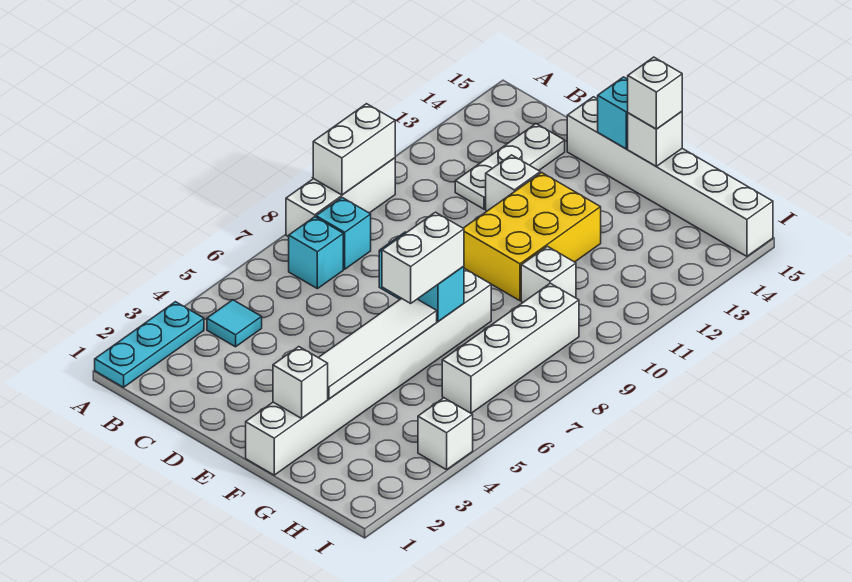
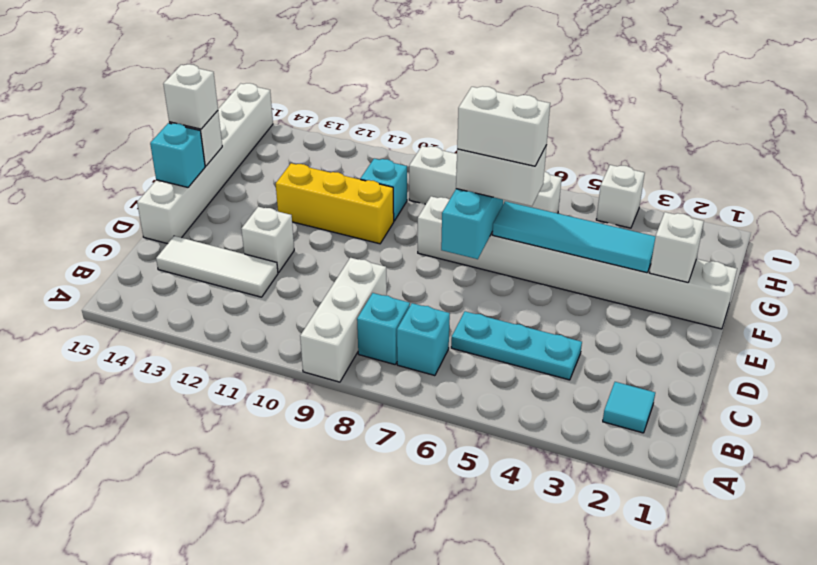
cyan plate A1:A3 level 1 -> cyan plate C4:C6 level 1
white brick A8:A10 level 1 -> white brick A9:C9 level 1
white brick A9:A10 level 2 -> white brick F6:F7 level 4
cyan tile B4 level 1 -> cyan tile B2 level 1
white plate C12:C14 level 1 -> white tile C12:C14 level 1
yellow brick E10:F12 level 1 -> yellow brick F10:F12 level 1
white tile F3:F6 level 2 -> cyan tile F3:F6 level 2
white brick G10 level 1 -> cyan brick G10 level 1

